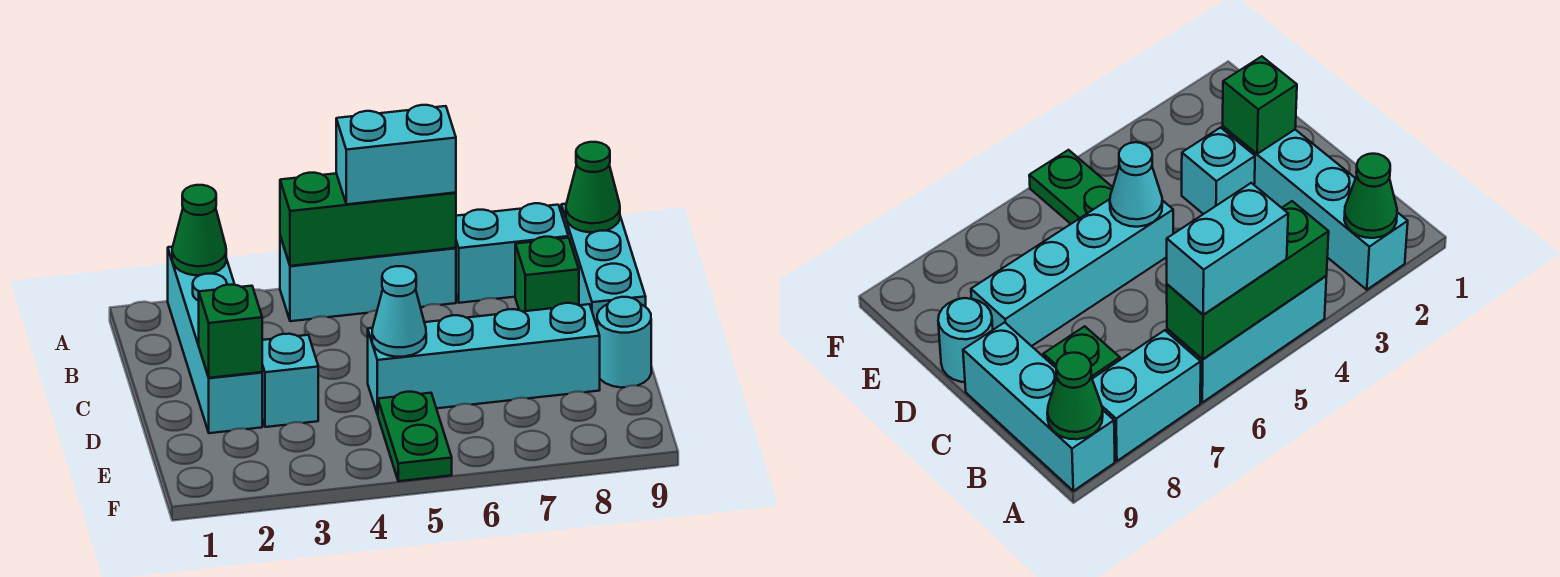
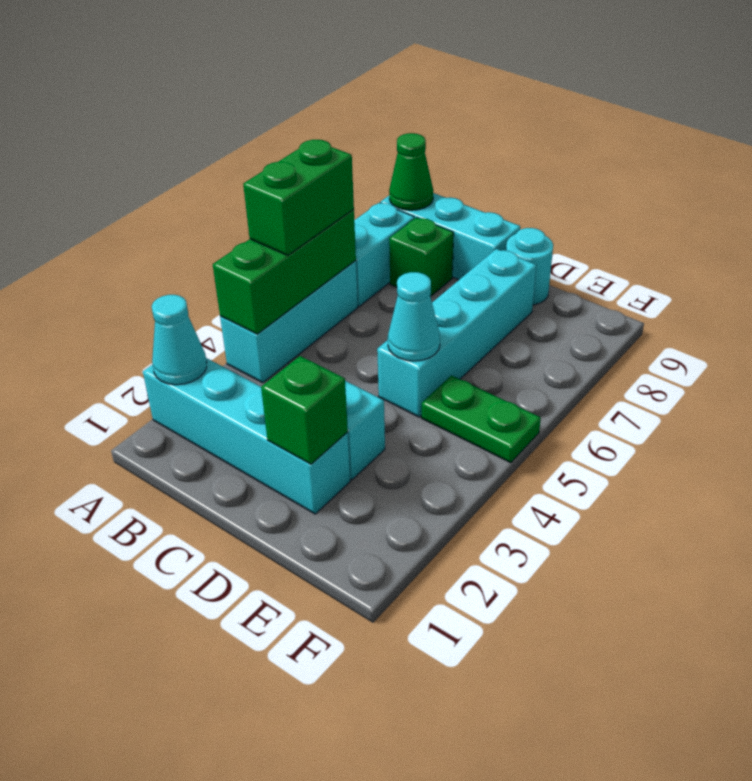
green cone A2 level 2 -> cyan cone A2 level 2
cyan brick A5:A6 level 3 -> green brick A5:A6 level 3

